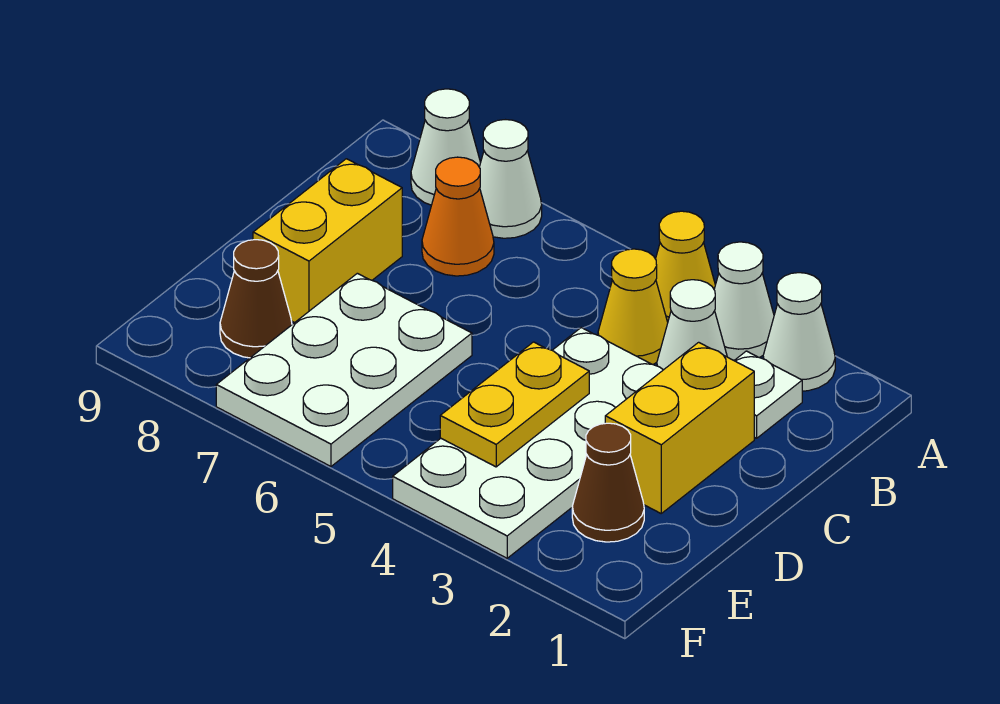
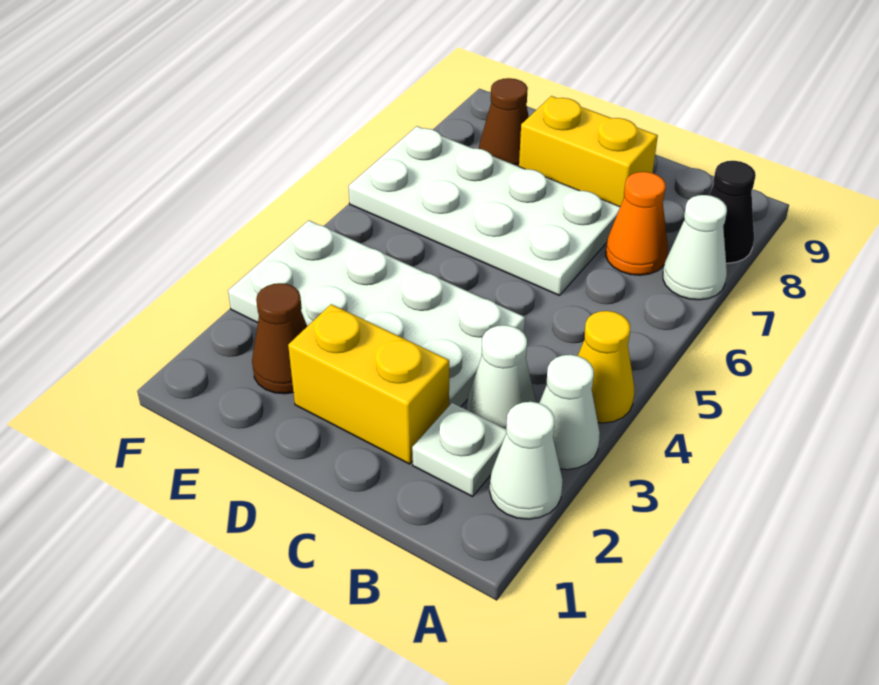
white cone A8 level 1 -> black cone A8 level 1
yellow cone B4 level 1 -> none
yellow plate D4:E4 level 2 -> none
white plate D6:F7 level 1 -> white plate C6:F7 level 1

